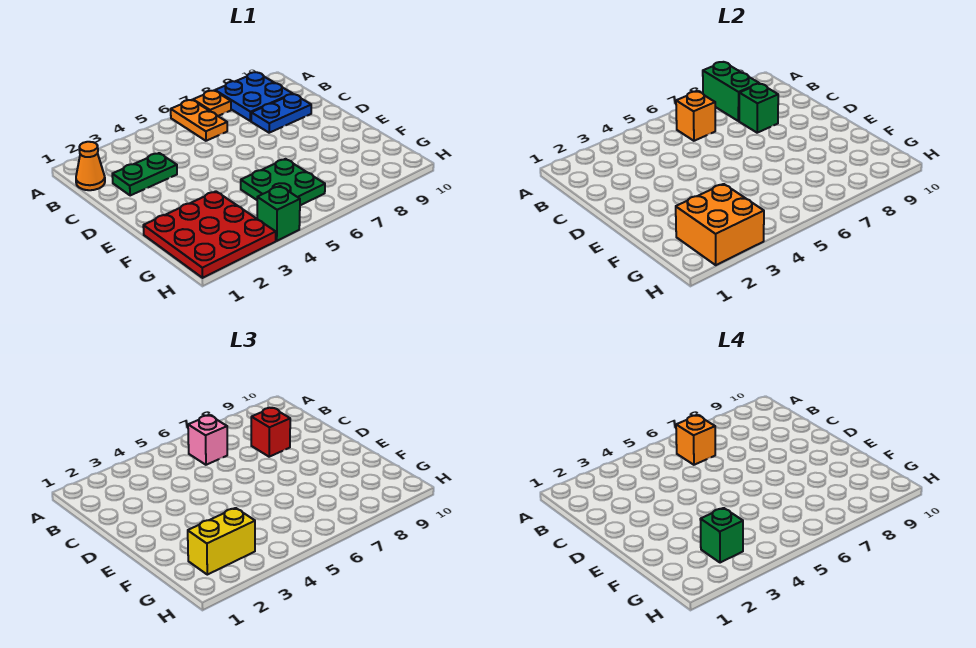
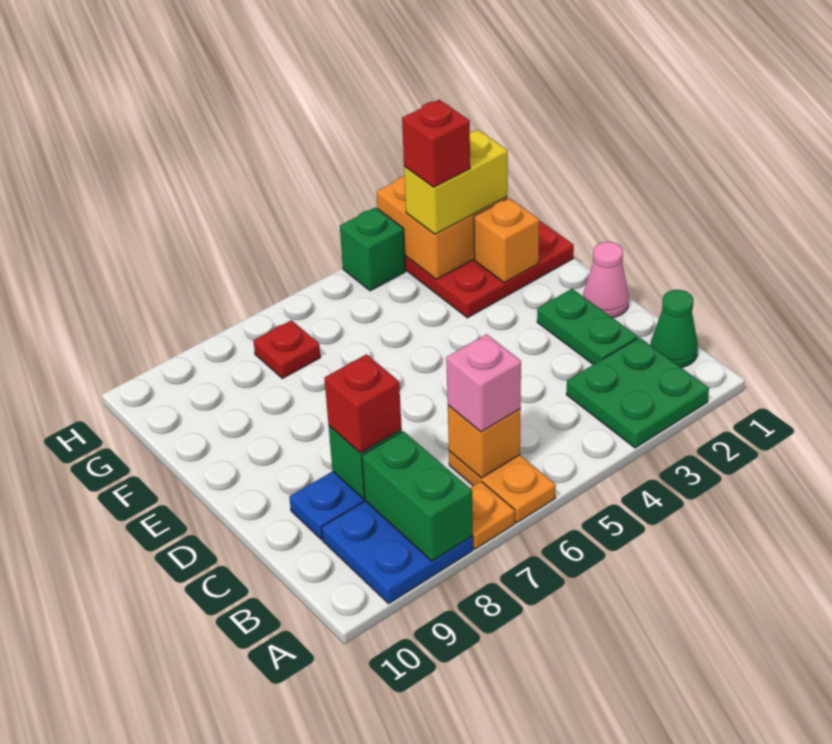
orange cone B1 level 1 -> green cone B1 level 1
orange brick B6 level 4 -> orange brick F2 level 2
green plate C2:C3 level 1 -> green plate C2:D2 level 1
none -> pink cone D1 level 1
green plate F5:G6 level 1 -> green plate A2:B3 level 1
green brick G3 level 4 -> red brick G3 level 4
none -> red plate G7 level 1

